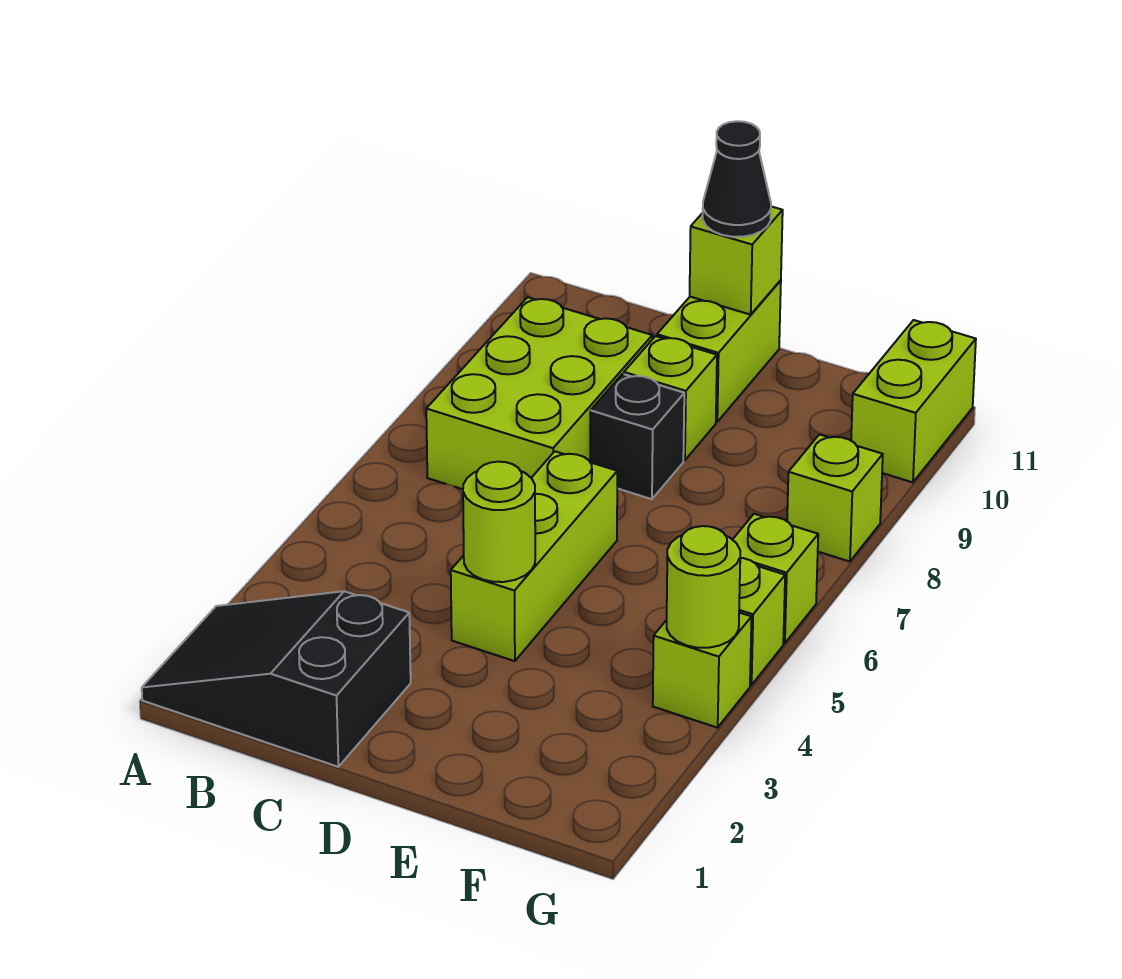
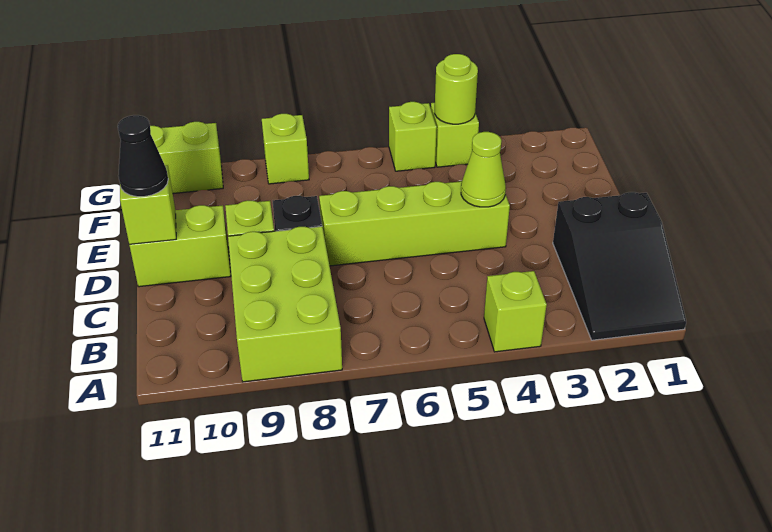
lime brick B7:C9 level 1 -> lime brick A8:C9 level 1
lime brick D4:D6 level 1 -> lime brick D4:D7 level 1
lime round brick D4 level 2 -> lime cone D4 level 2
lime brick G6 level 1 -> lime brick A4 level 1

